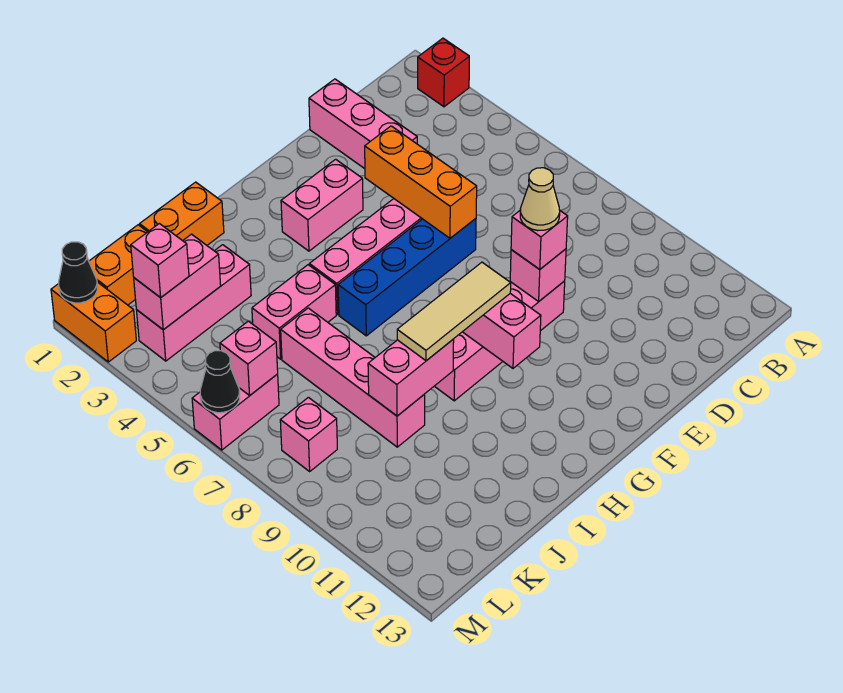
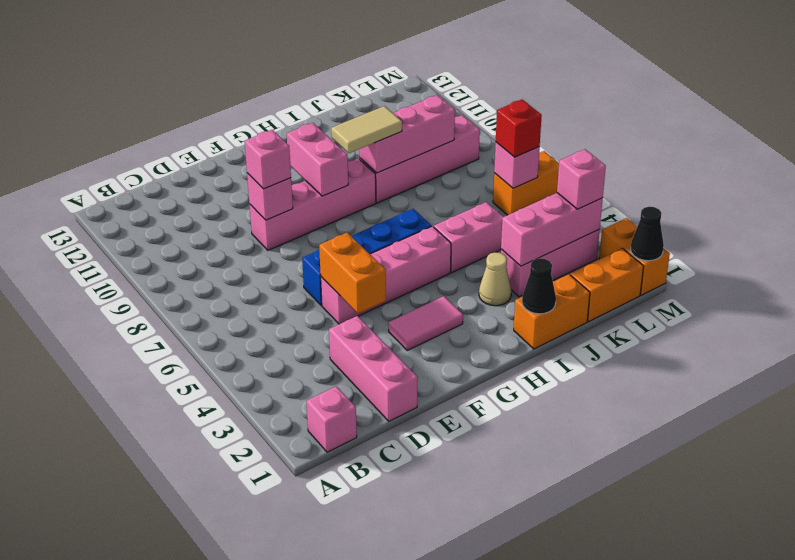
red brick A2 level 1 -> red brick L6 level 3
orange brick E4:E6 level 2 -> orange brick E4:E5 level 2
tan cone E9 level 4 -> tan cone I3 level 1
pink brick F3:G3 level 1 -> pink tile F3:G3 level 1
tan tile G9:I9 level 3 -> tan tile H9:I9 level 3
pink brick I9:J9 level 2 -> pink brick I9:K9 level 2
pink brick J6:J9 level 1 -> pink brick I9:L9 level 1
pink brick K3:L3 level 2 -> pink brick J3:L3 level 2
pink brick L6:M6 level 1 -> orange brick L6:M6 level 1
pink brick L8 level 1 -> pink brick B1 level 1
black cone M6 level 2 -> black cone I1 level 2

